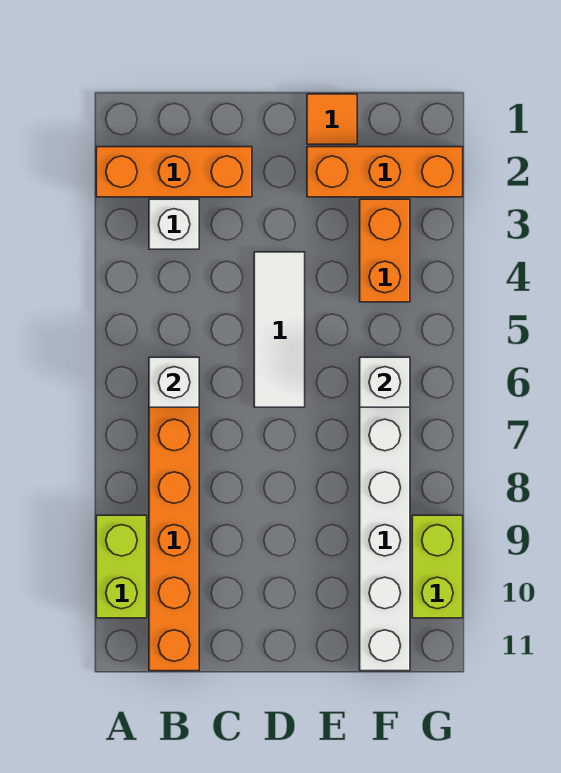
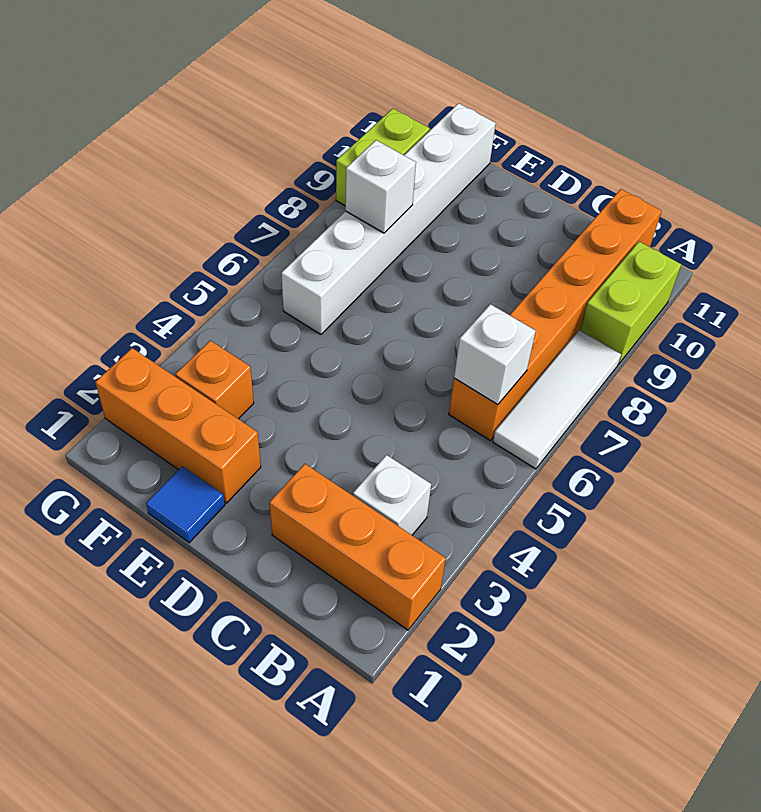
white tile D4:D6 level 1 -> white tile A6:A8 level 1
orange tile E1 level 1 -> blue tile E1 level 1
orange brick F3:F4 level 1 -> orange brick F3 level 1
white brick F6 level 2 -> white brick F8 level 2

